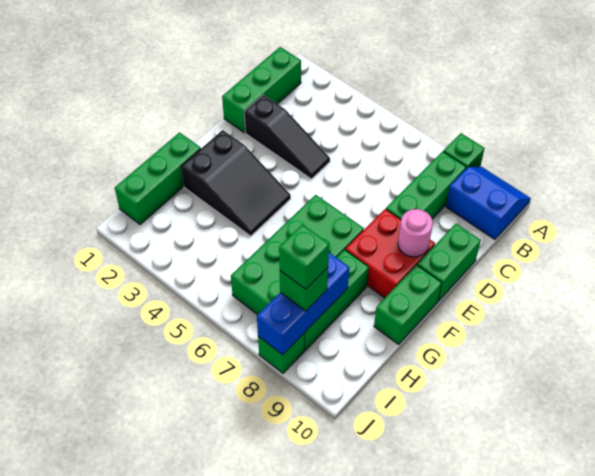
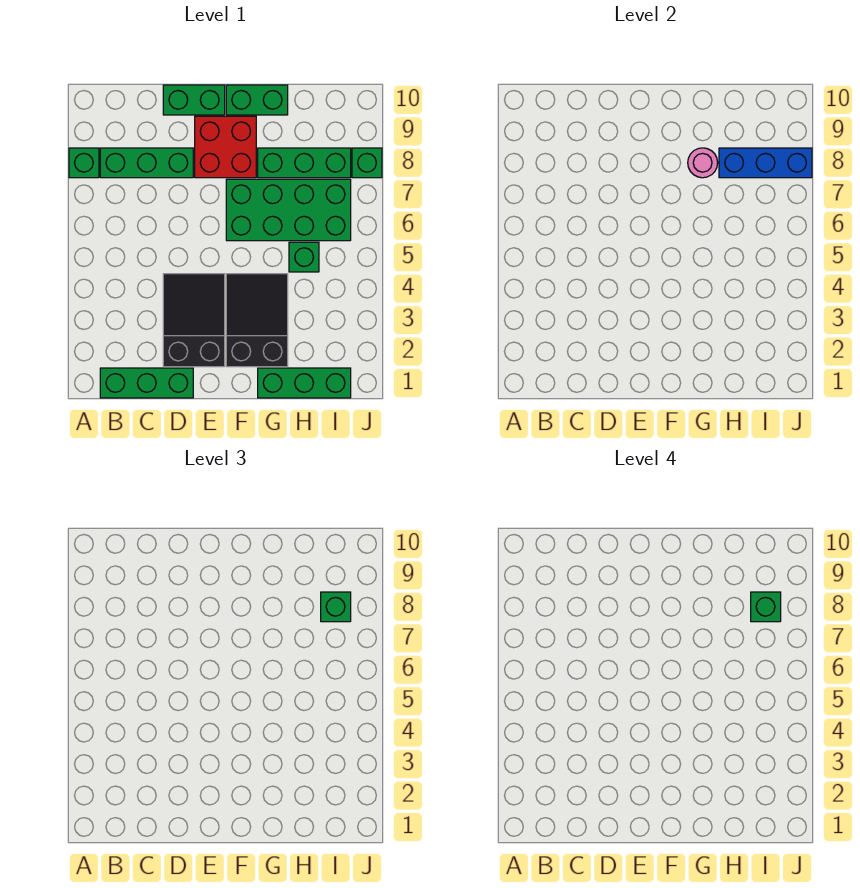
blue slope A9:B10 level 1 top B -> none
black slope D2:D4 level 1 top 2 -> black slope D2:E4 level 1 top 2
pink round brick E9 level 2 -> pink round brick G8 level 2
none -> green brick H5 level 1

